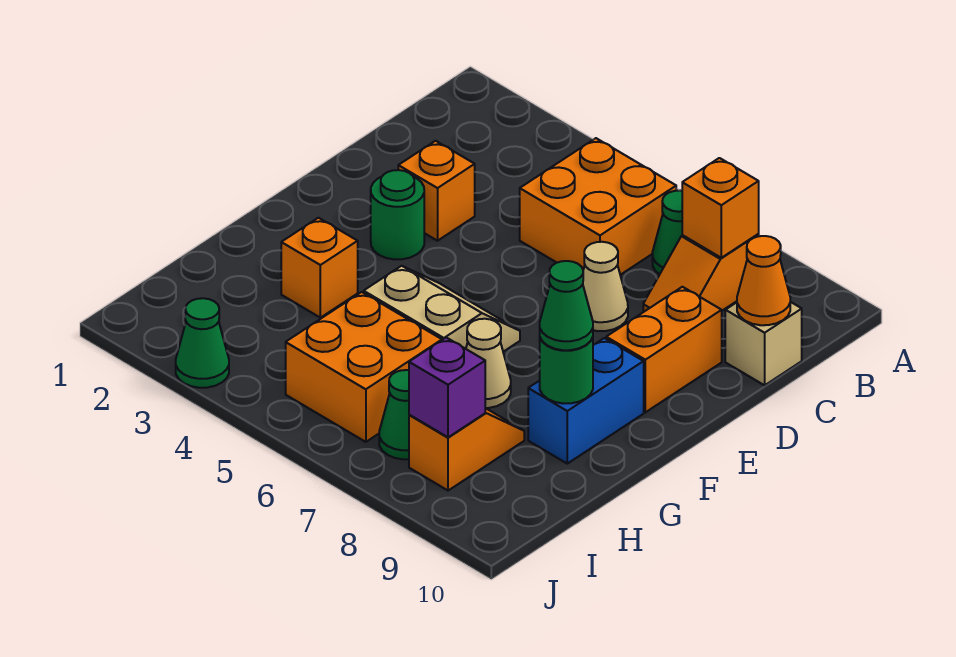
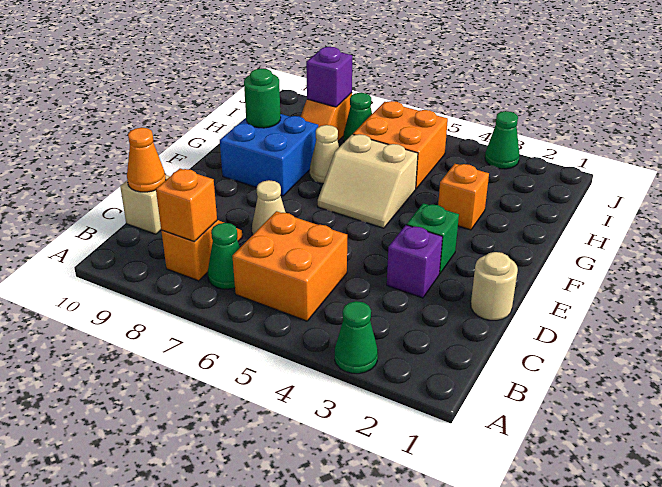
none -> tan round brick D1 level 1
orange brick D3 level 1 -> purple brick D3 level 1
orange brick D9:E9 level 1 -> none
green round brick E3 level 1 -> green brick E3 level 1
blue brick F9:G9 level 1 -> blue brick F8:G9 level 1
green cone G9 level 3 -> green cone A3 level 1

